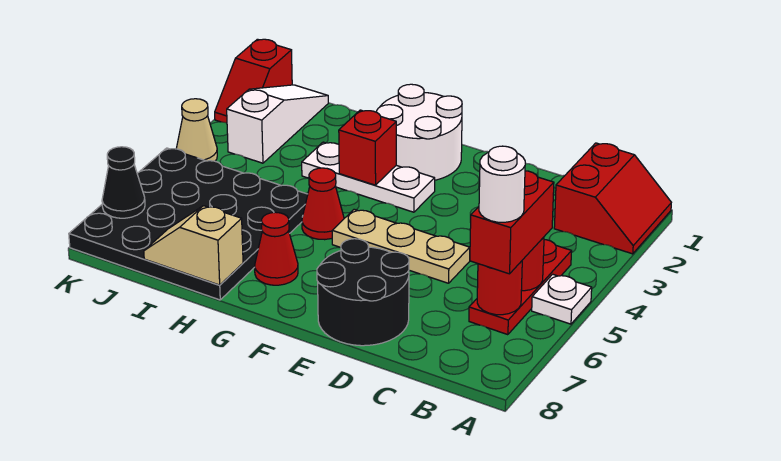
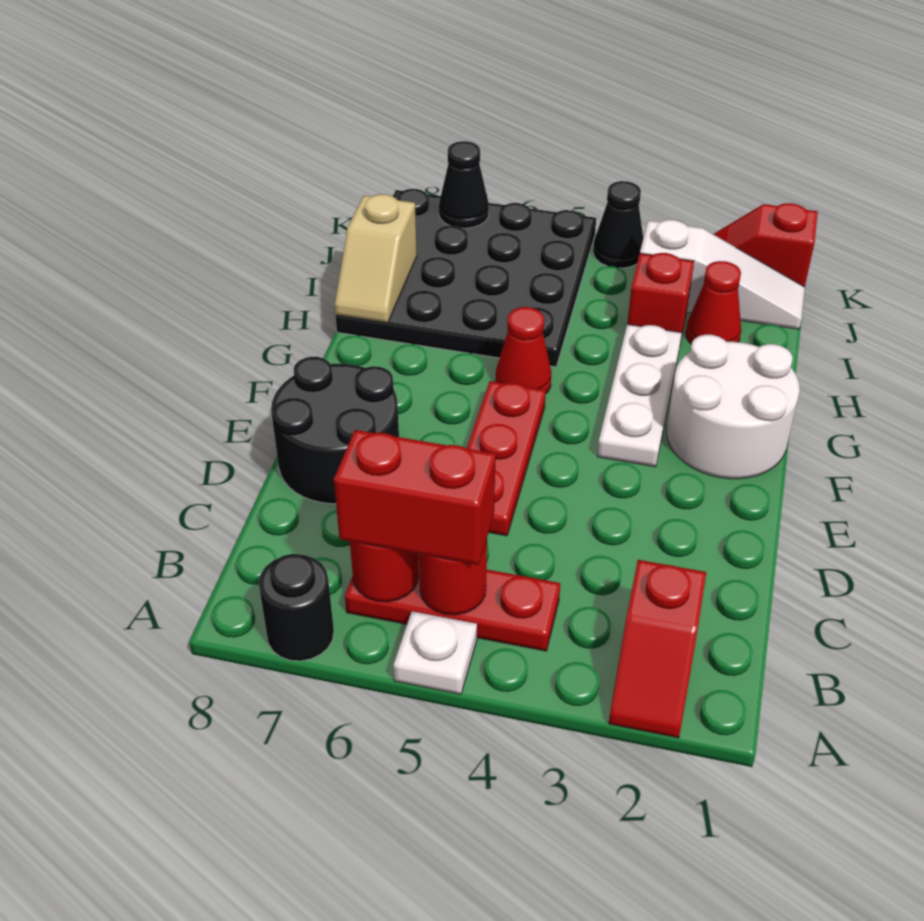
red slope A1:B2 level 1 top B -> red slope A2:B2 level 1 top B
none -> black round brick A7 level 1
white round brick B6 level 4 -> none
tan plate D5:F5 level 1 -> red plate D5:F5 level 1
red brick G3 level 2 -> red brick I3 level 1
red cone G7 level 1 -> red cone I2 level 1
tan slope H8:I8 level 2 top H -> tan slope H8:I8 level 2 top I
tan cone K4 level 1 -> black cone K4 level 1

